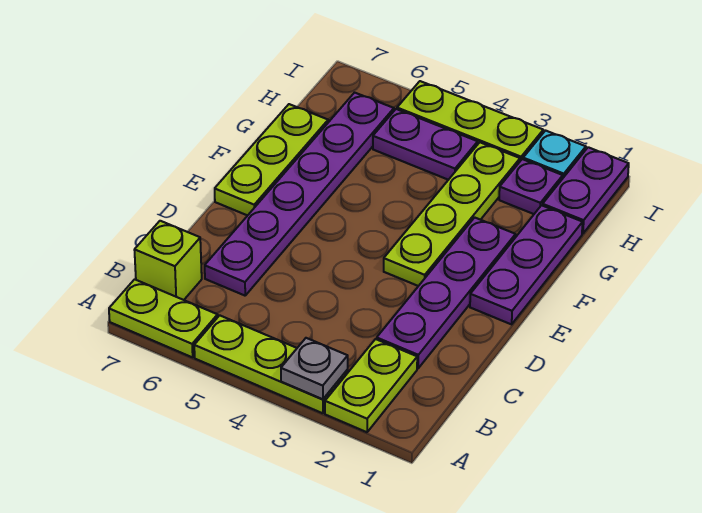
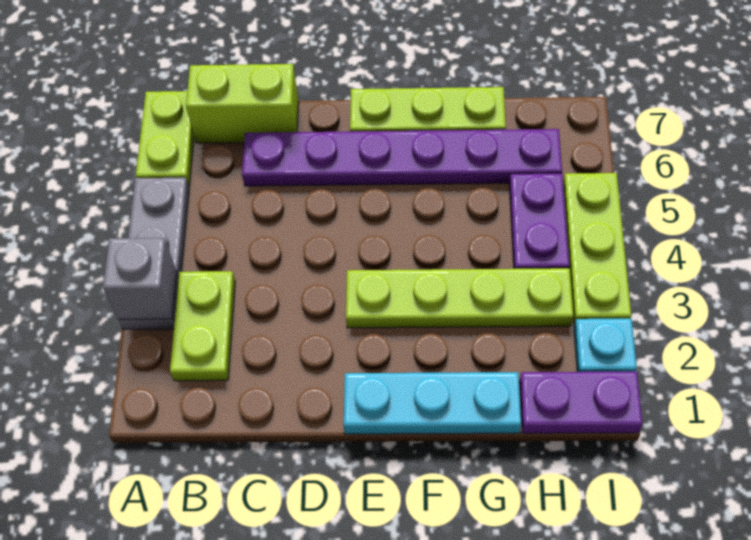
lime plate A2:B2 level 1 -> lime plate B2:B3 level 1
lime plate A3:A5 level 1 -> grey plate A3:A5 level 1
grey plate A3 level 2 -> grey brick A3 level 2
lime brick B7 level 1 -> lime brick B7:C7 level 1
purple plate C2:F2 level 1 -> none
purple plate E1:G1 level 1 -> cyan plate E1:G1 level 1
purple plate H2 level 1 -> none

